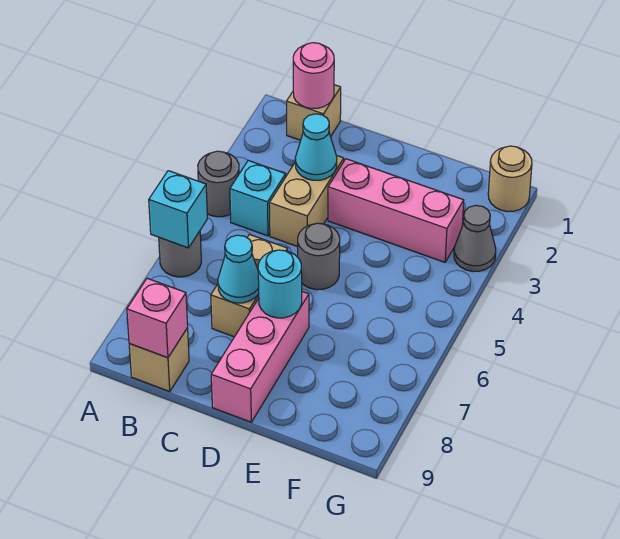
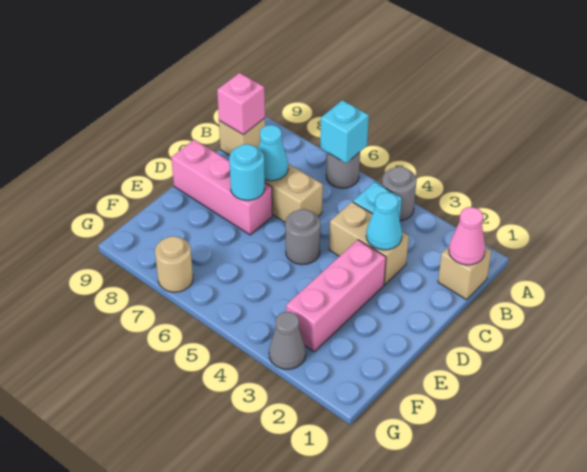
pink round brick B1 level 2 -> pink cone B1 level 2
tan round brick G1 level 1 -> tan round brick G7 level 1

